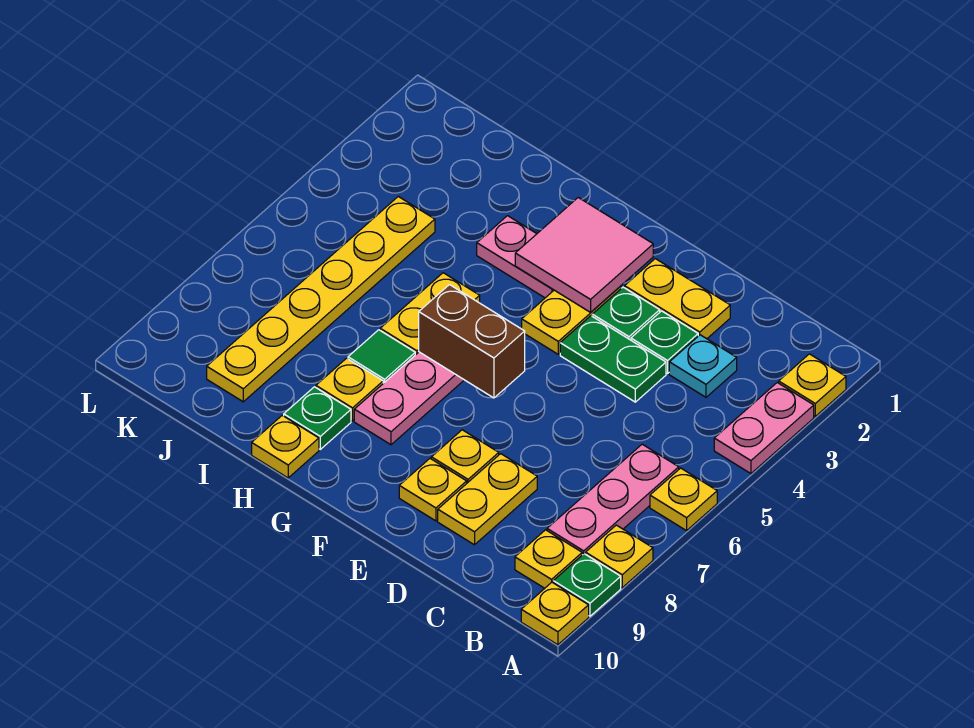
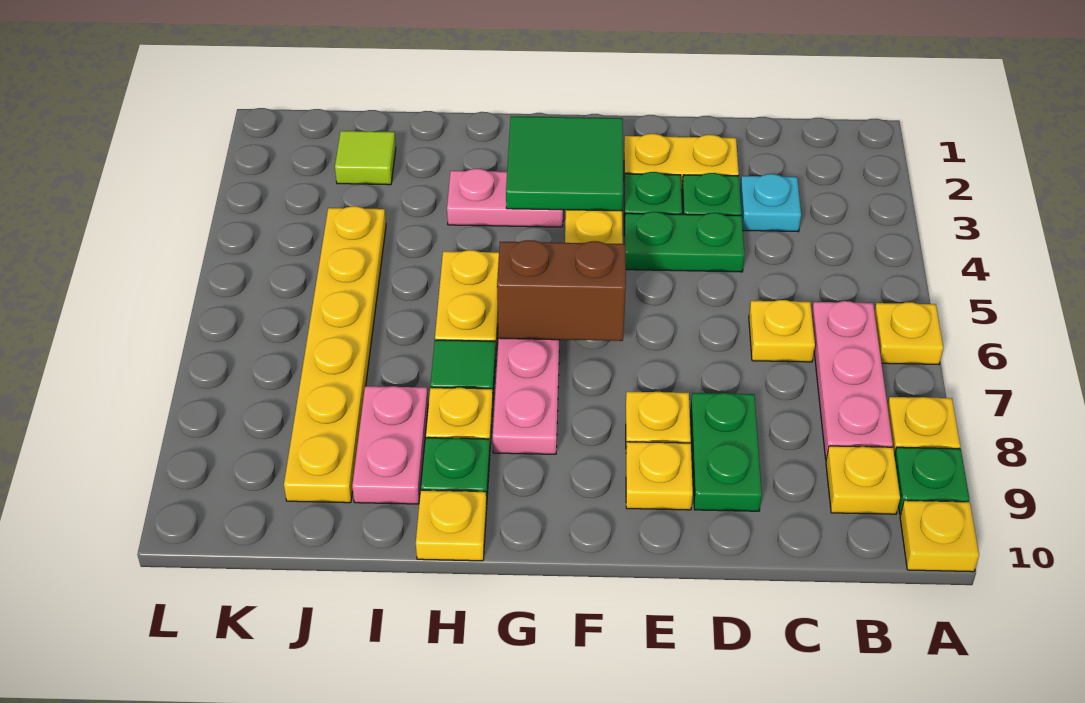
yellow plate A2 level 1 -> yellow plate C6 level 1
pink plate A3:A4 level 1 -> pink plate I8:I9 level 1
yellow plate D8:D9 level 1 -> green plate D8:D9 level 1
pink tile F2:G3 level 2 -> green tile F2:G3 level 2
none -> lime tile J2 level 1

